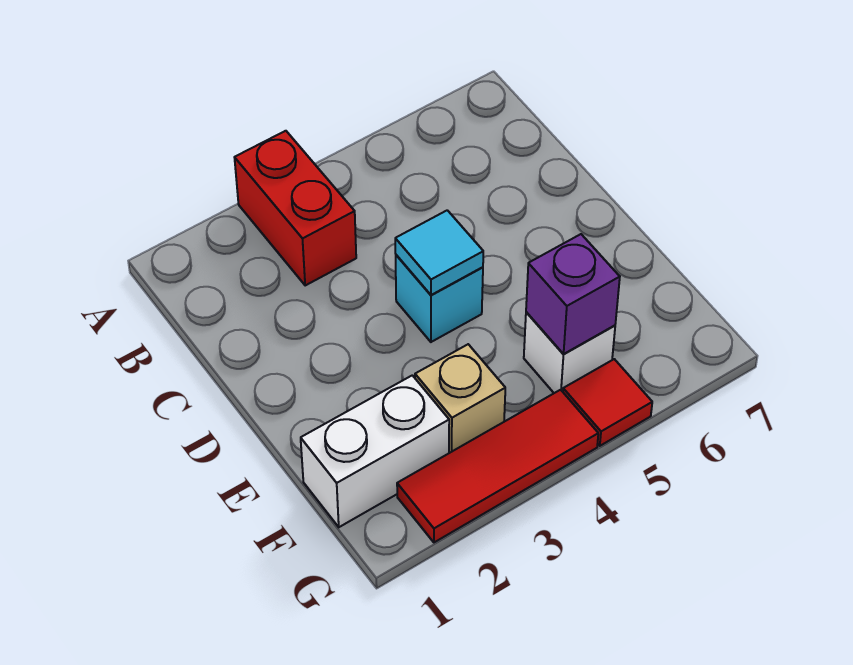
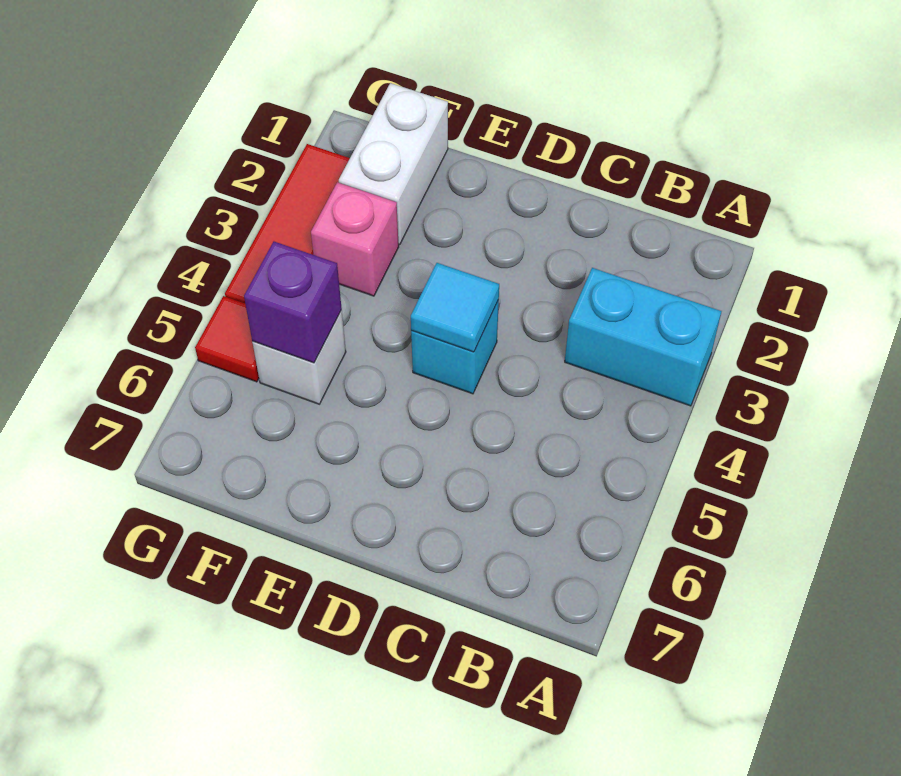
red brick A3:B3 level 1 -> cyan brick A3:B3 level 1
tan brick F3 level 1 -> pink brick F3 level 1

